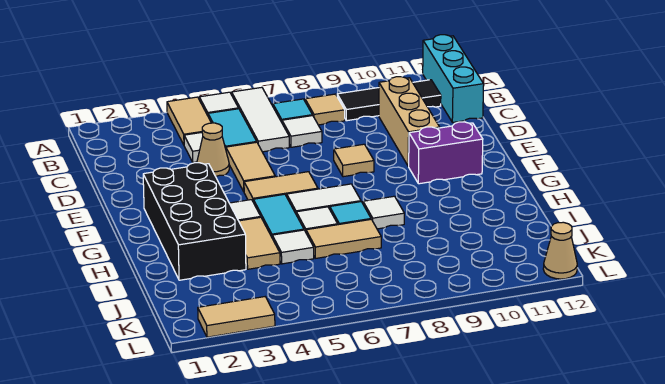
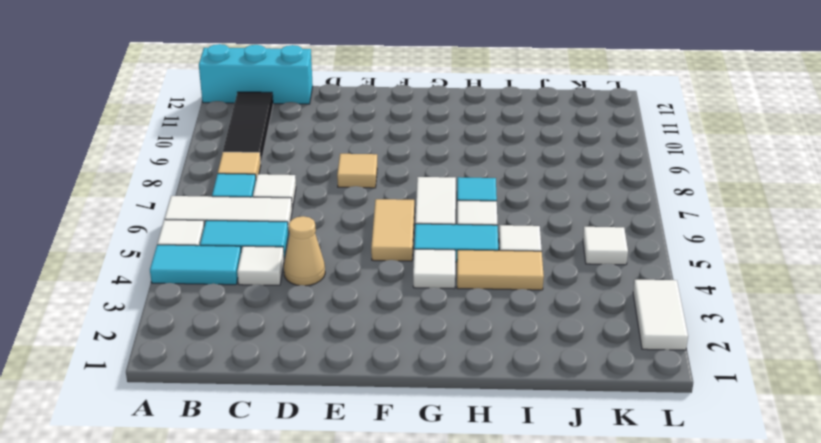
tan tile A4:B4 level 1 -> cyan tile A4:B4 level 1
tan brick C10:E10 level 1 -> none
tan tile D5:E5 level 1 -> none
black brick F2:I3 level 1 -> none
purple brick F10:F11 level 1 -> none
white tile H8 level 1 -> white tile K5 level 1
tan tile I6:I7 level 1 -> none
tan tile L2:L3 level 1 -> white tile L2:L3 level 1
tan cone L12 level 1 -> none

